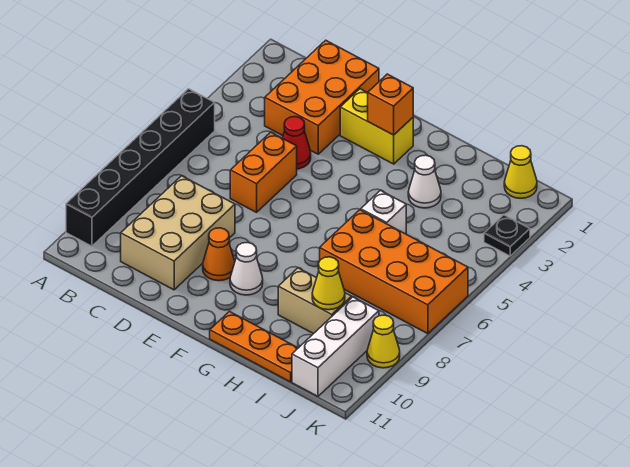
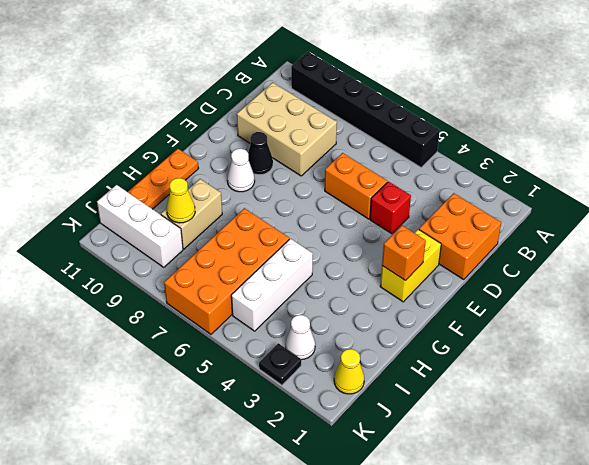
orange brick C1:D3 level 1 -> orange brick C1:D2 level 1
red cone D4 level 1 -> red brick D4 level 1
orange cone E9 level 1 -> black cone E9 level 1
white cone H3 level 1 -> white cone J3 level 1
white brick H5 level 1 -> white brick H5:J5 level 1
yellow cone K9 level 1 -> none

